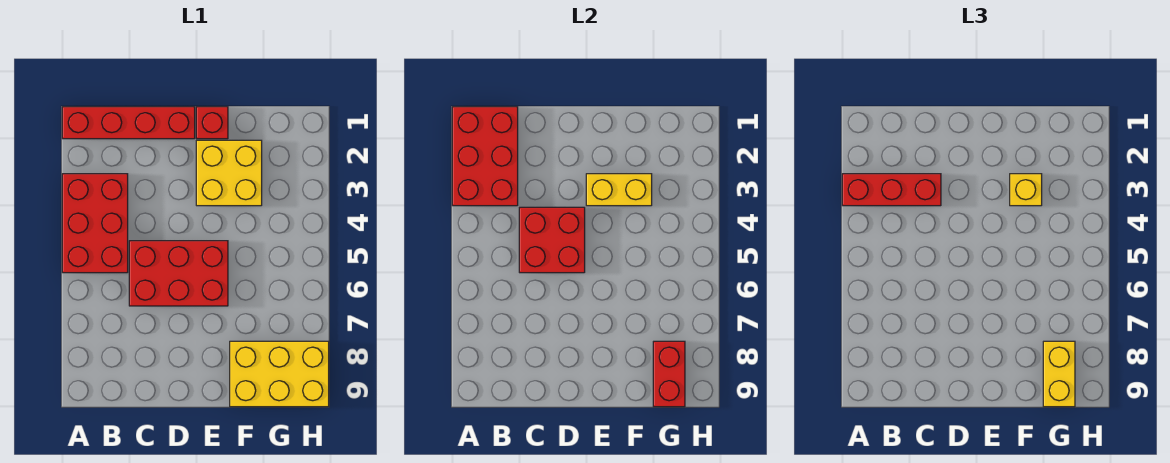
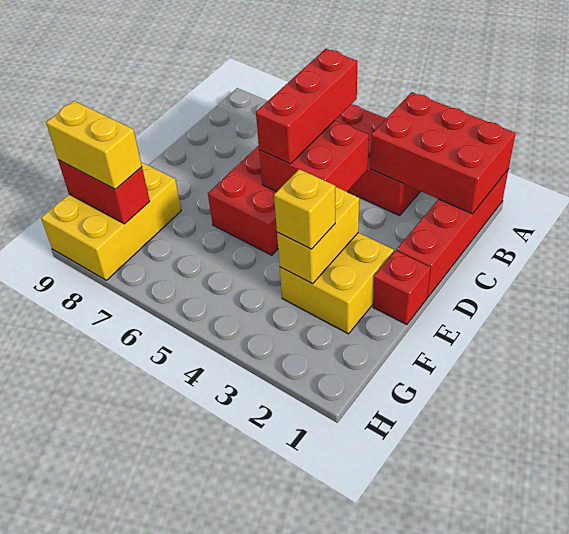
red brick A3:C3 level 3 -> red brick B5:D5 level 3

